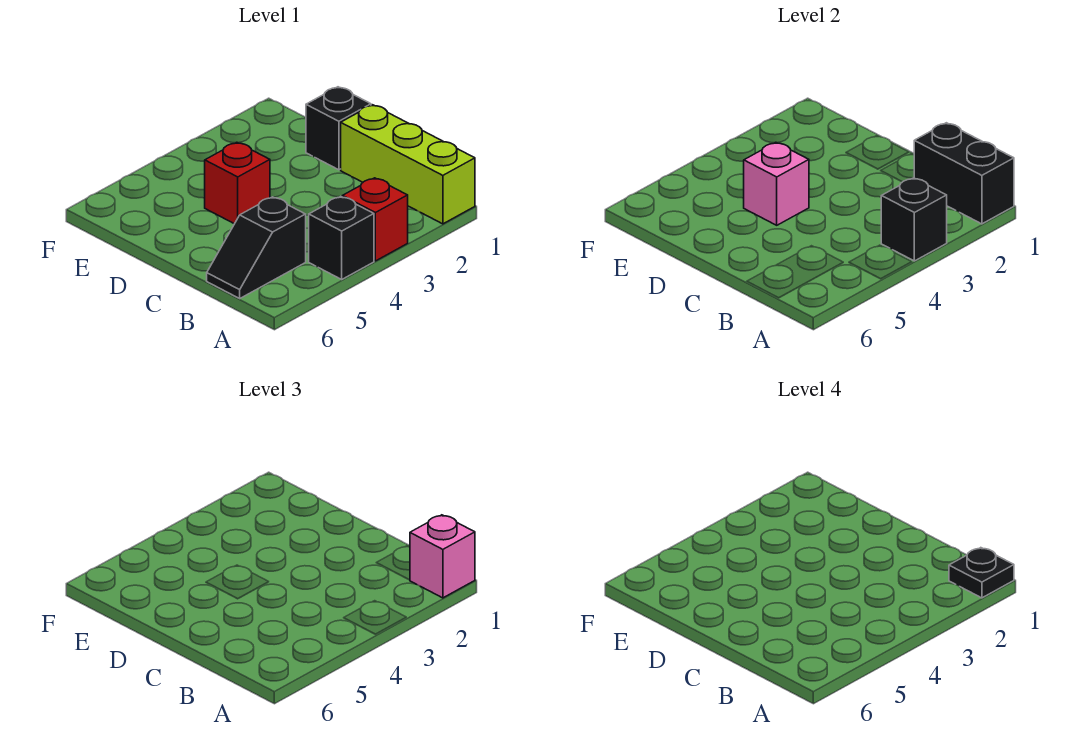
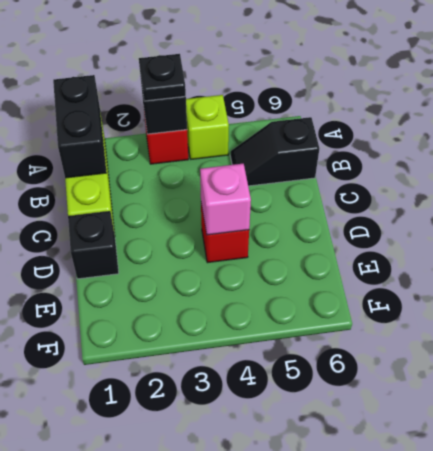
pink brick A1 level 3 -> none
black plate A1 level 4 -> black plate A3 level 3
black brick A4 level 1 -> lime brick A4 level 1
black slope B5:B6 level 1 top 5 -> black slope B5:B6 level 1 top 6

